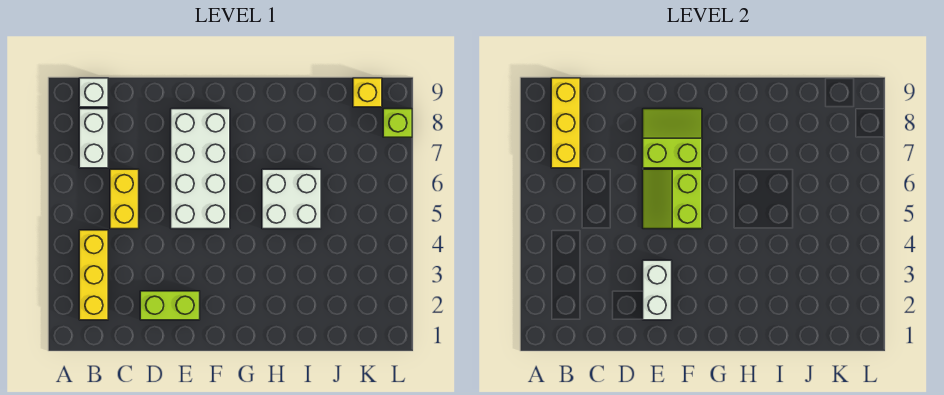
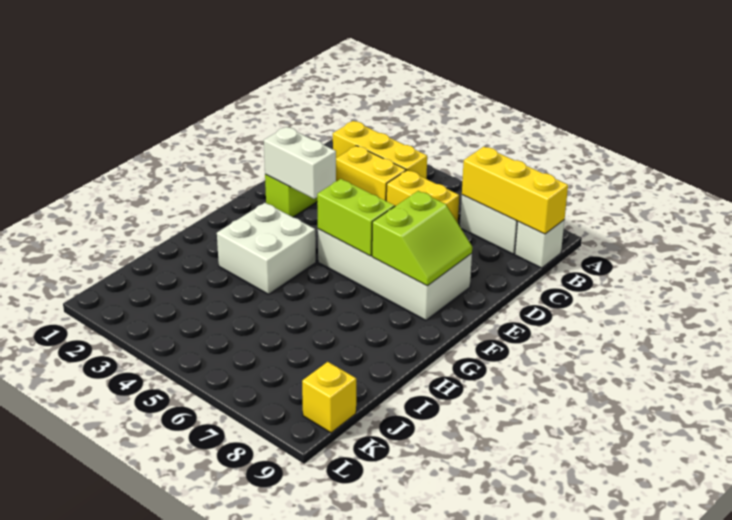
none -> yellow brick C3:C4 level 1
white brick H5:I6 level 1 -> white brick G3:H4 level 1
lime brick L8 level 1 -> none

